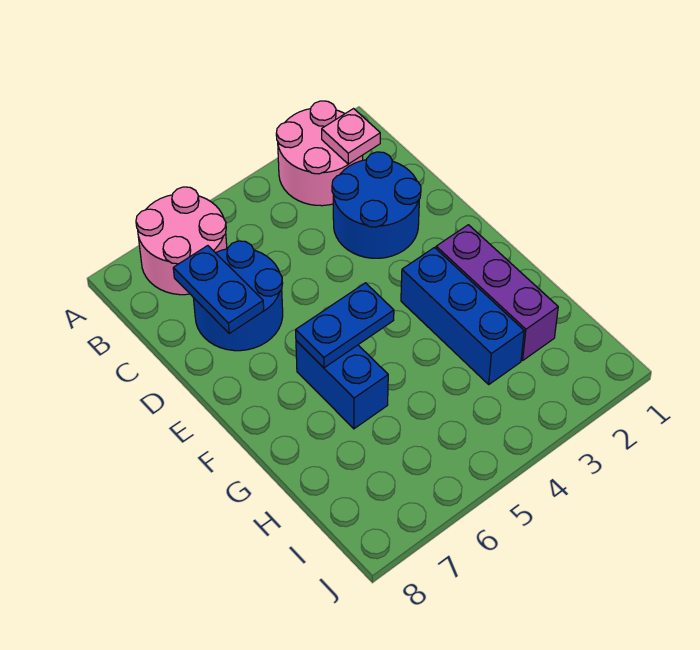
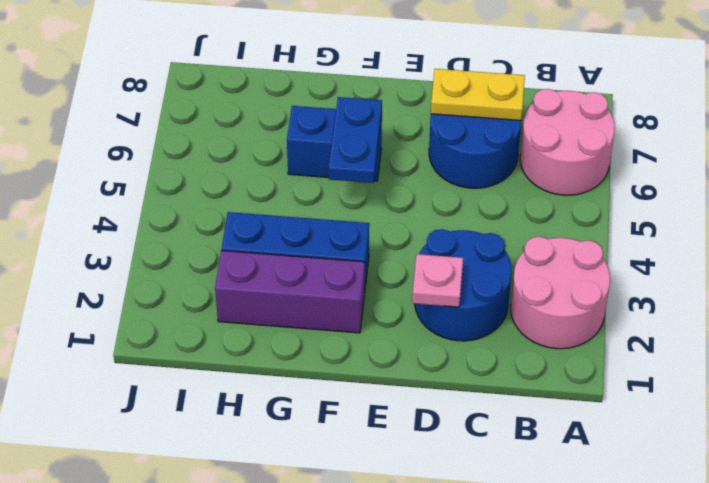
pink plate B2 level 2 -> pink plate D2 level 2
blue plate C7:D7 level 2 -> yellow plate C7:D7 level 2

